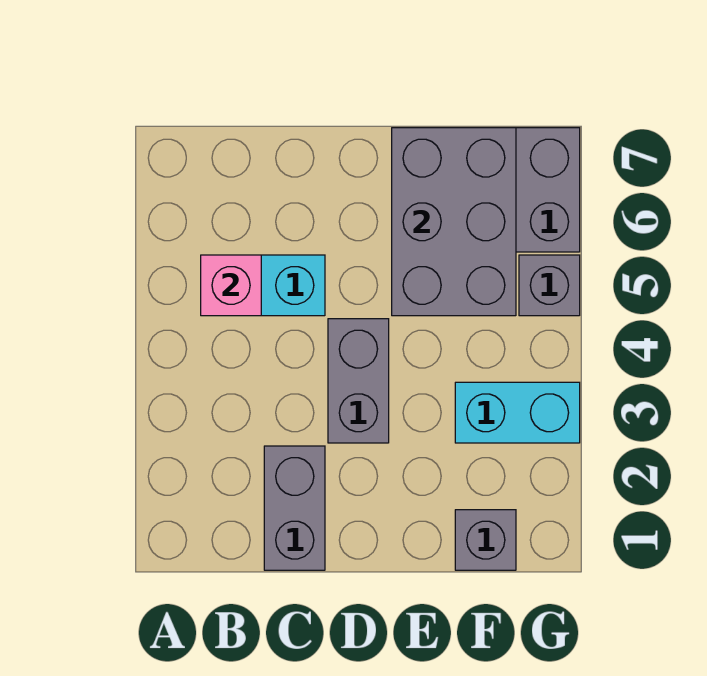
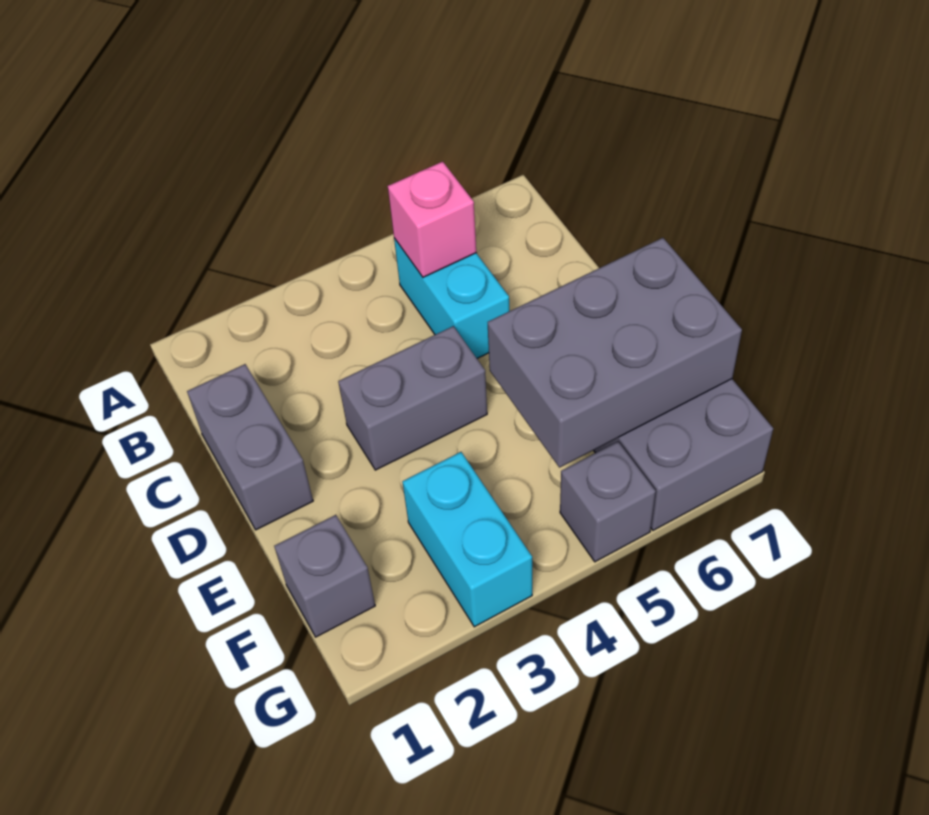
grey brick C1:C2 level 1 -> grey brick C1:D1 level 1

